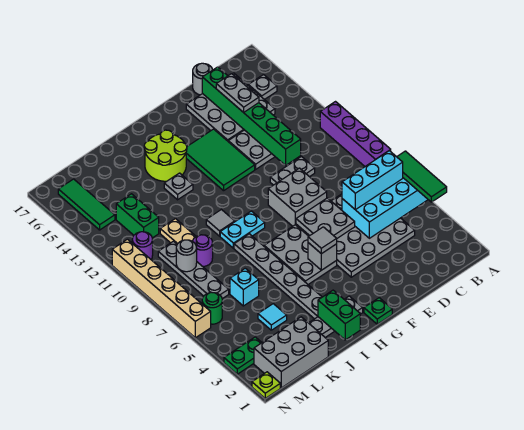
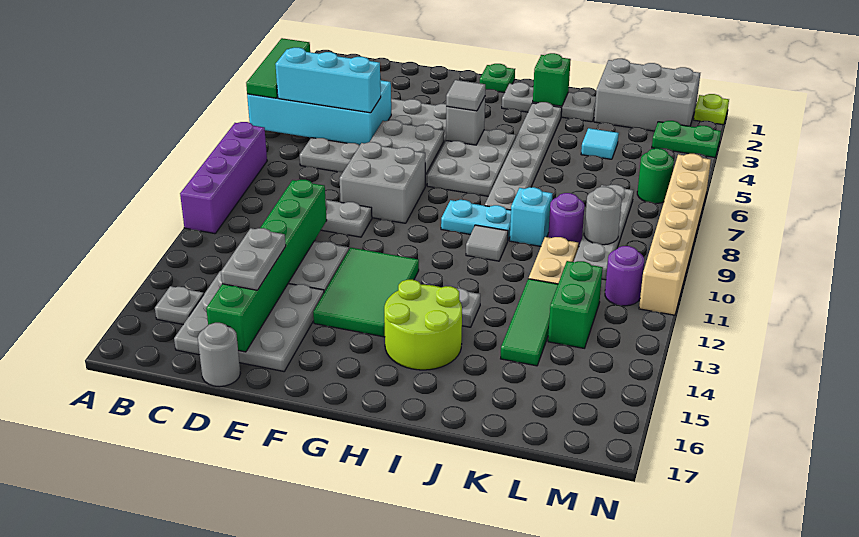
green brick I1:I2 level 2 -> green brick I2 level 2
cyan brick K6 level 1 -> cyan brick J9 level 1
green tile M14:M16 level 1 -> green tile K12:K14 level 1

